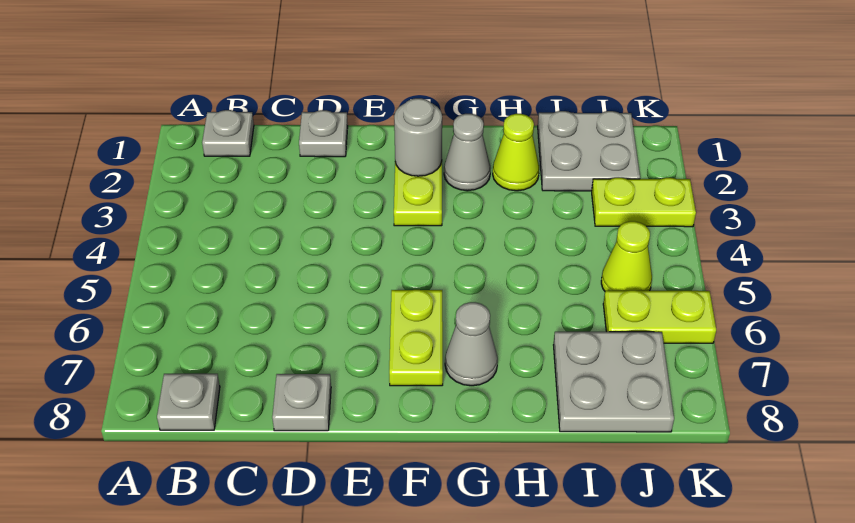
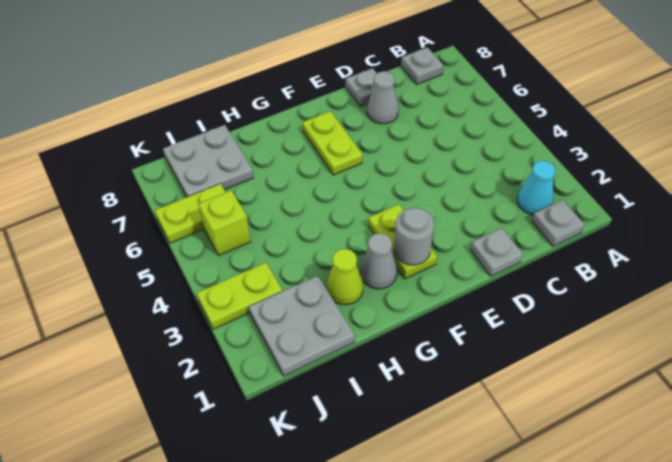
none -> cyan cone B2 level 1
grey cone G7 level 1 -> grey cone D7 level 1
lime cone J5 level 1 -> lime brick J5 level 1

